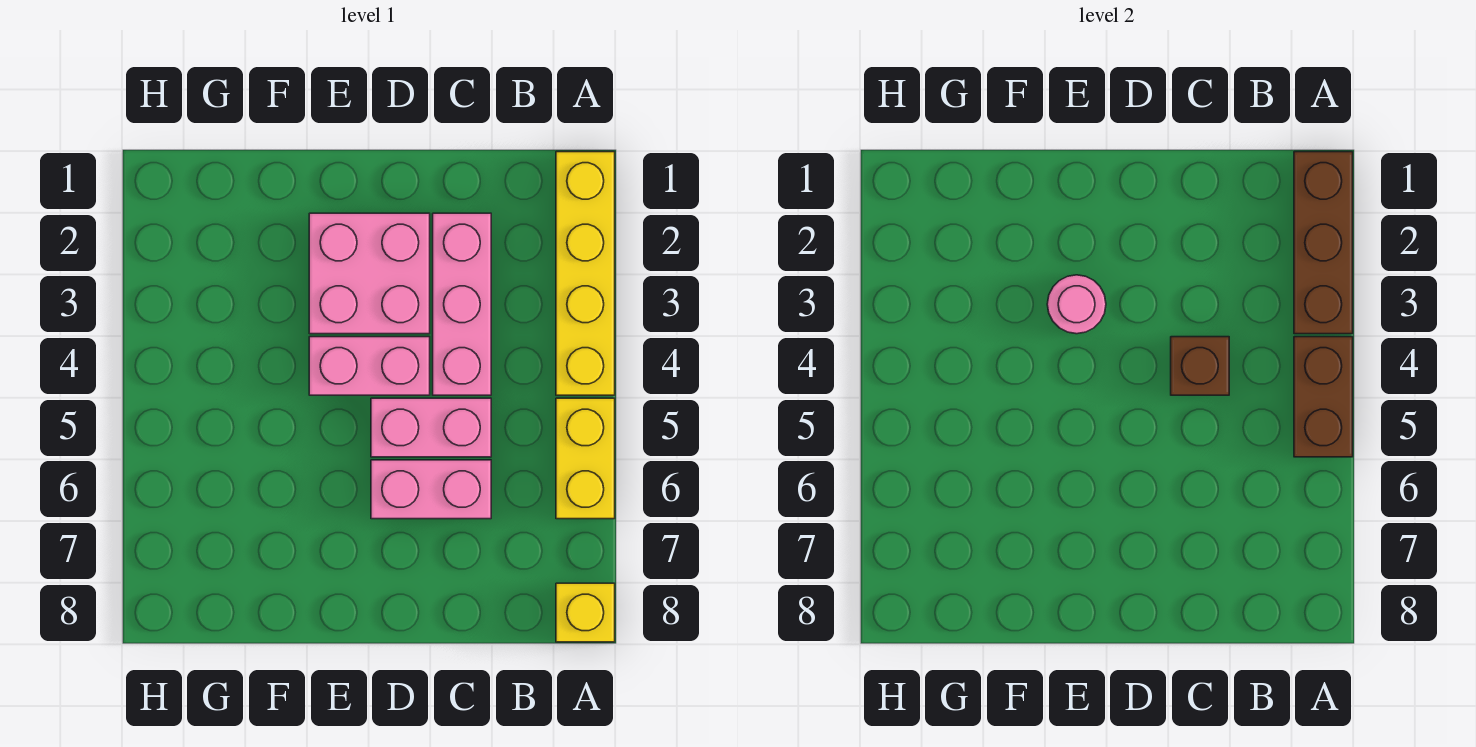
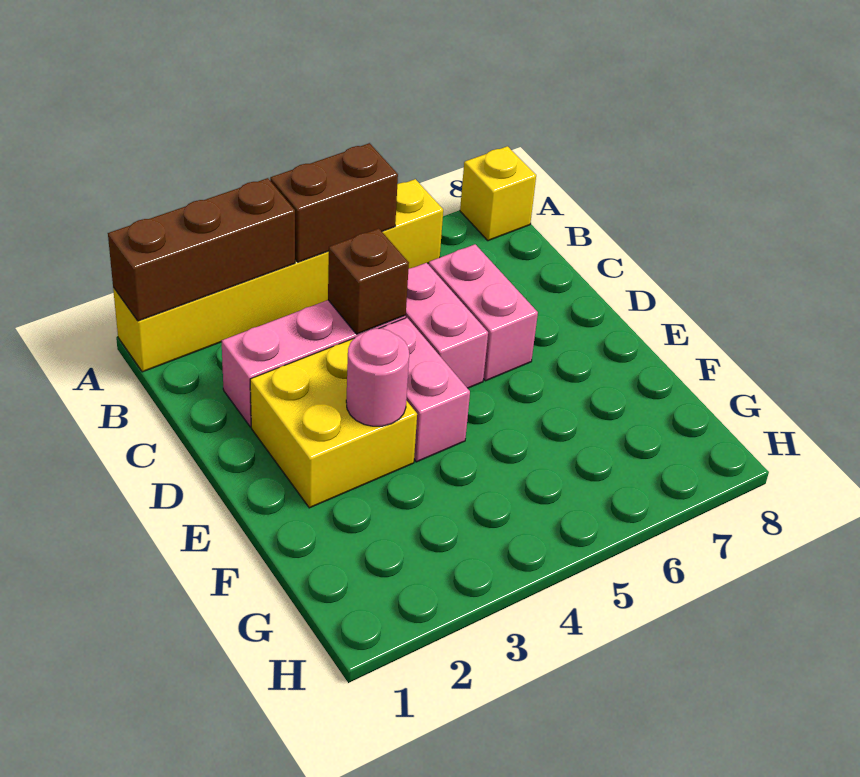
pink brick D2:E3 level 1 -> yellow brick D2:E3 level 1

